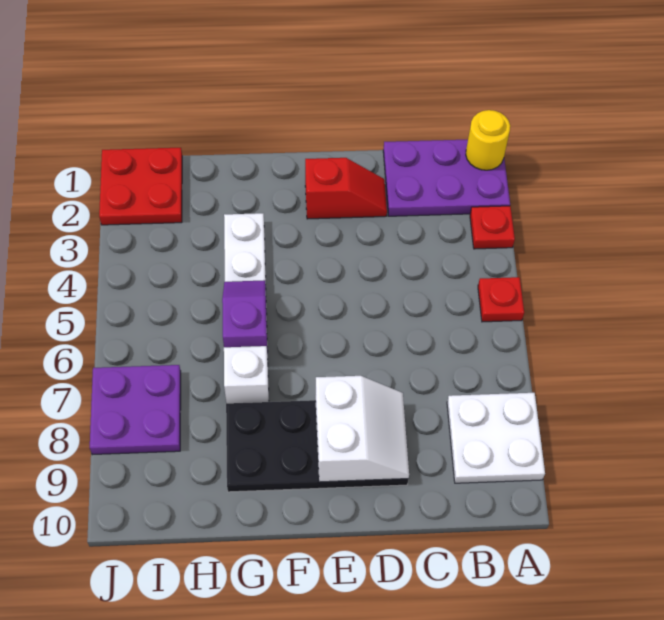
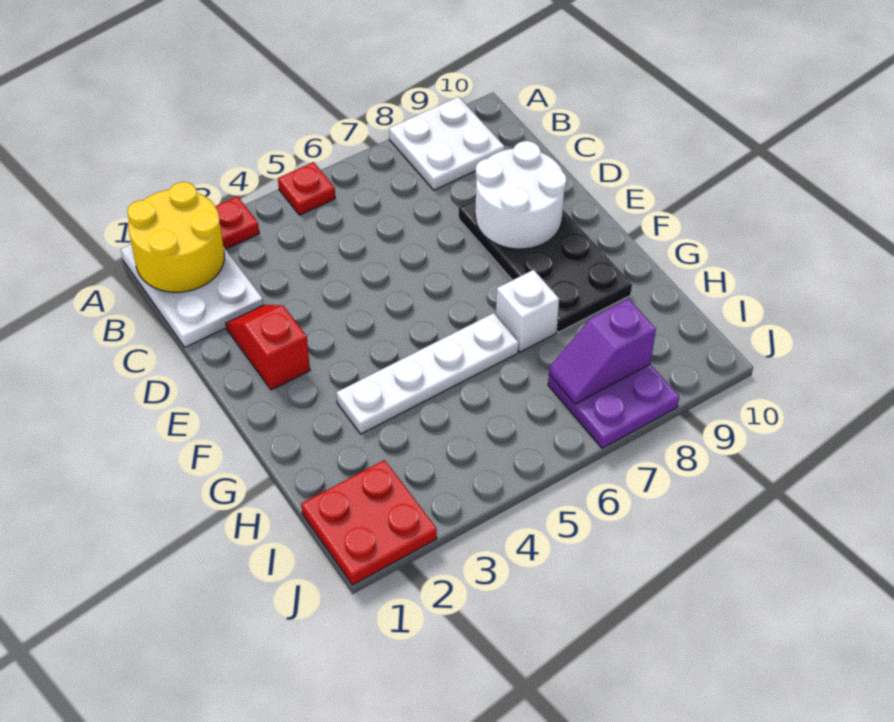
purple plate A1:C2 level 1 -> white plate A1:C2 level 1
yellow round brick A1 level 2 -> yellow round brick A1:B2 level 2
white slope D8:E9 level 2 top E -> white round brick D8:E9 level 2
purple slope G5:G6 level 2 top 6 -> purple slope I7:I8 level 2 top 8

